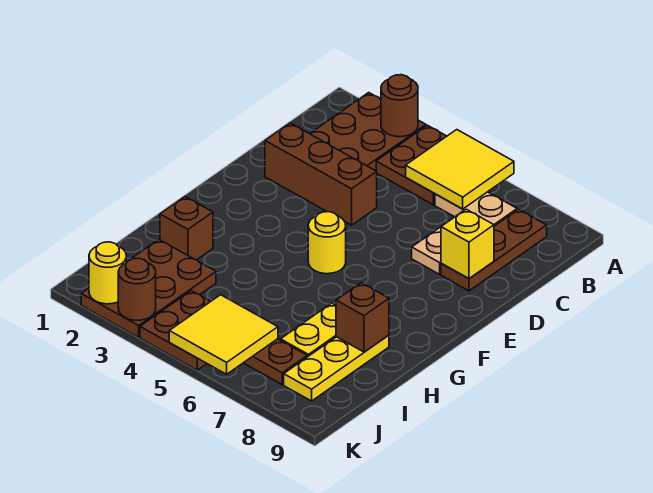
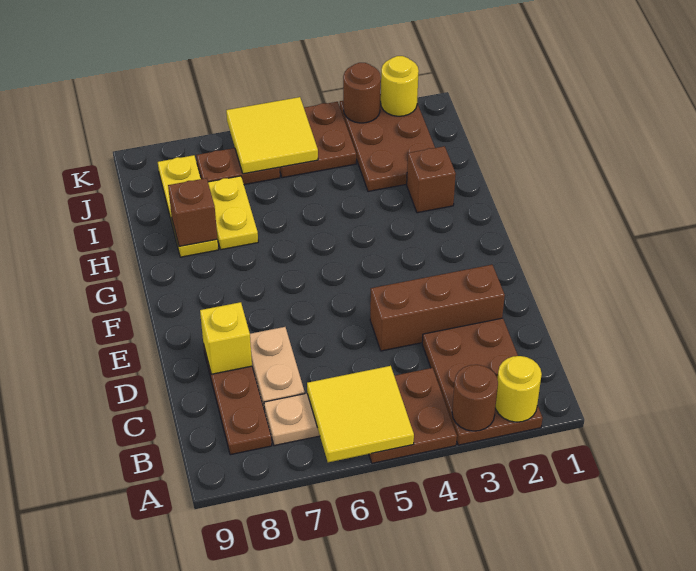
yellow round brick F5 level 1 -> yellow round brick A2 level 2

